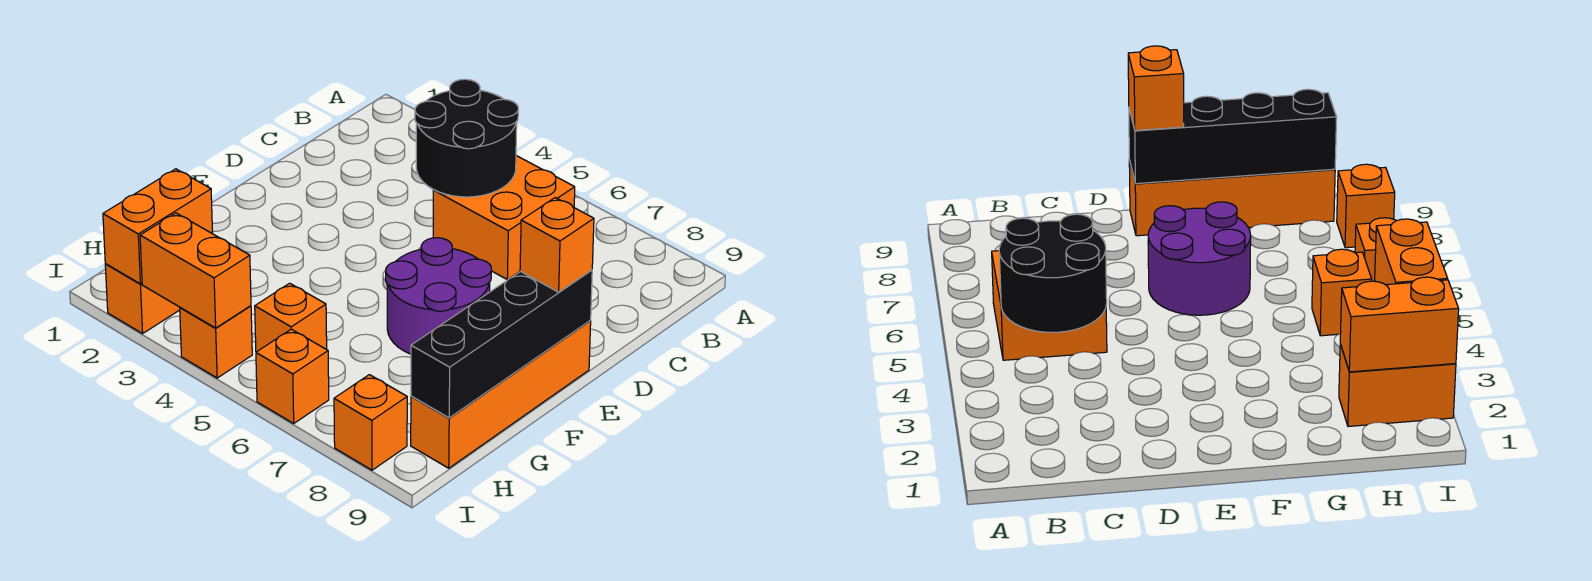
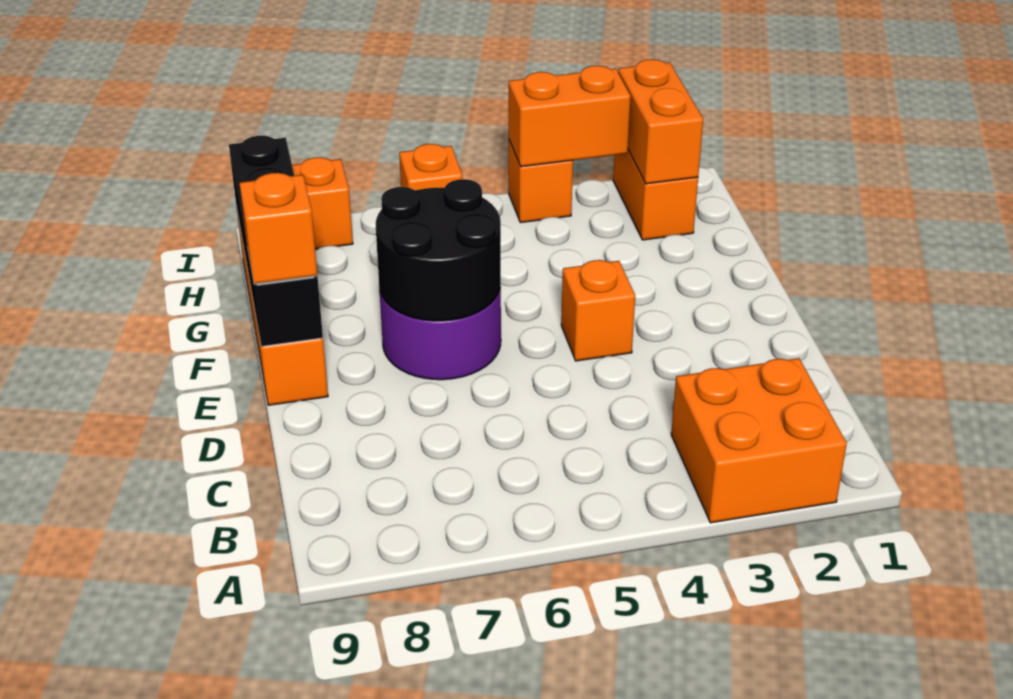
black round brick B4:C5 level 2 -> black round brick E6:F7 level 2
orange brick B5:C6 level 1 -> orange brick A2:B3 level 1
orange brick H5 level 1 -> orange brick E4 level 1

